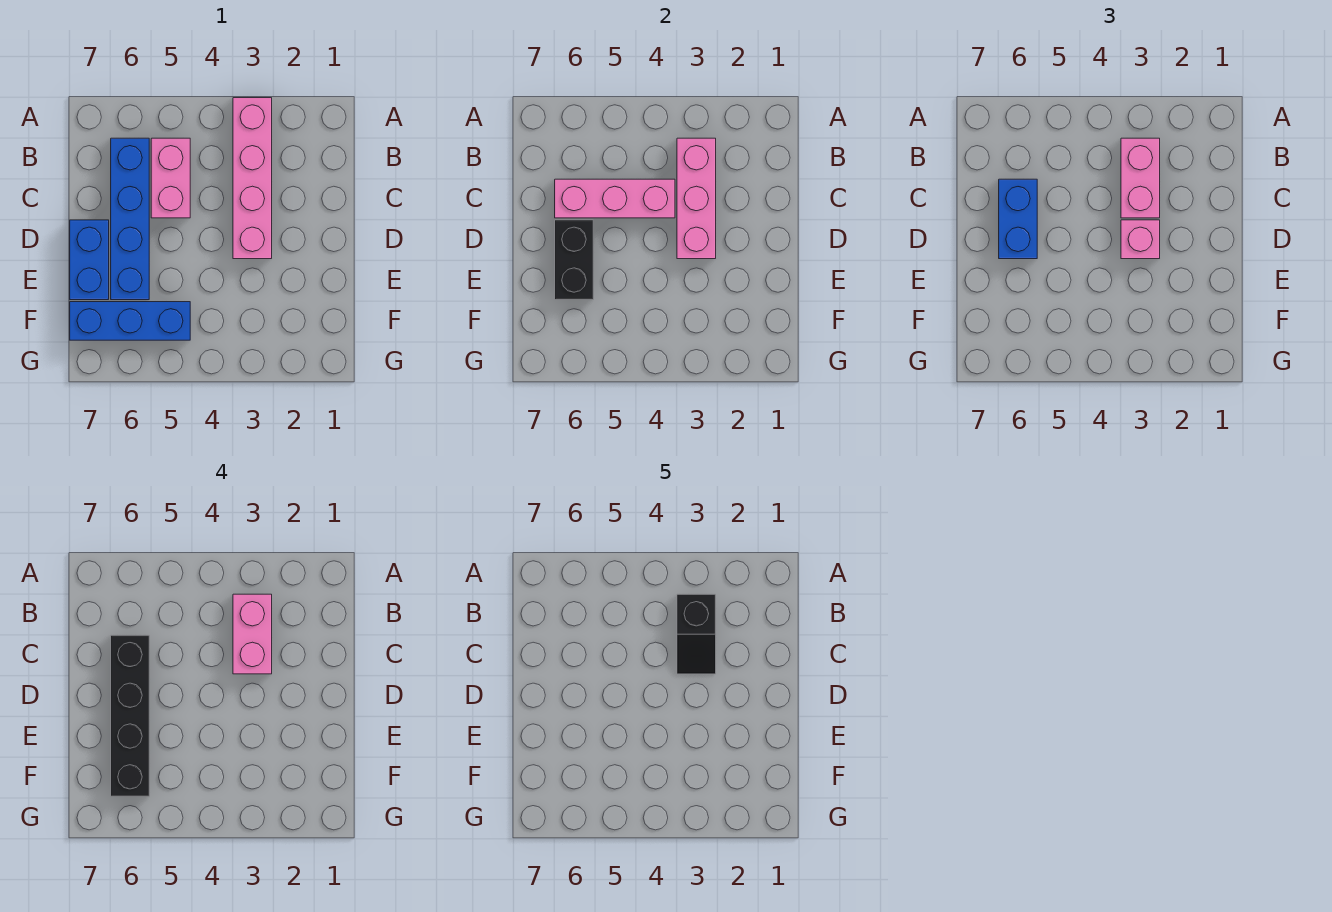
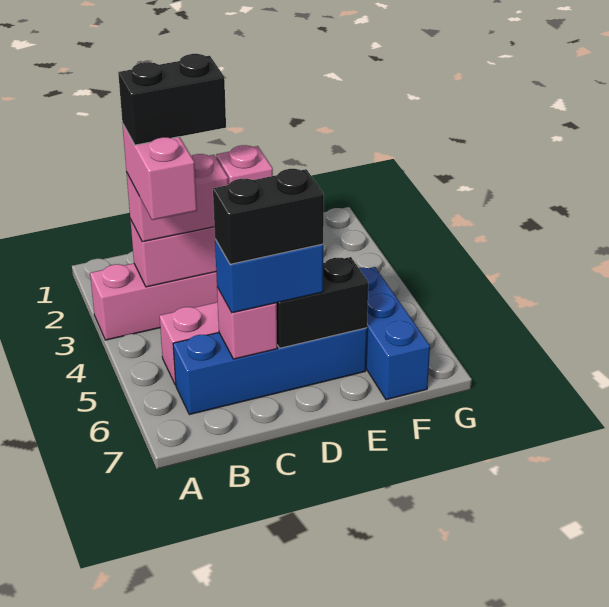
pink brick B3:C3 level 4 -> pink brick B3:B4 level 4
black slope B3:C3 level 5 top B -> black brick B3:C3 level 5
pink brick C4:C6 level 2 -> pink brick C6 level 2
black brick C6:F6 level 4 -> black brick C6:D6 level 4
blue brick D7:E7 level 1 -> none

